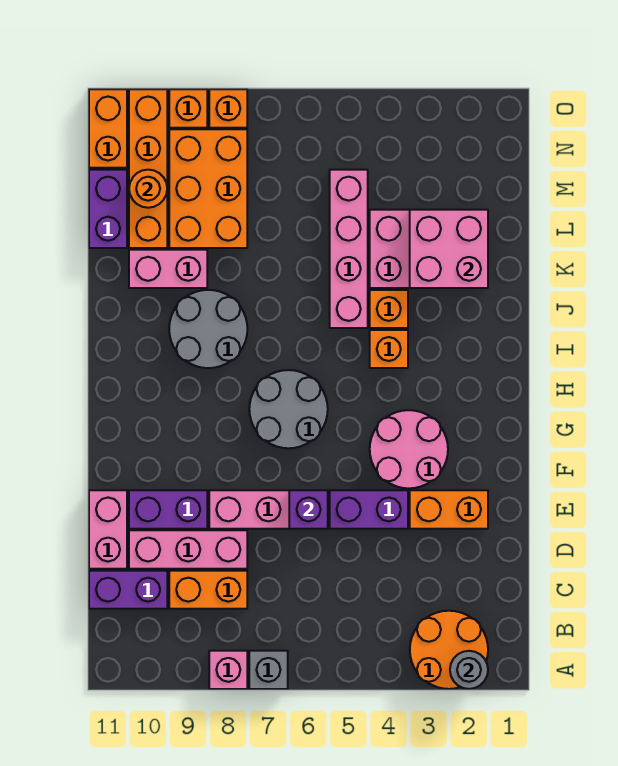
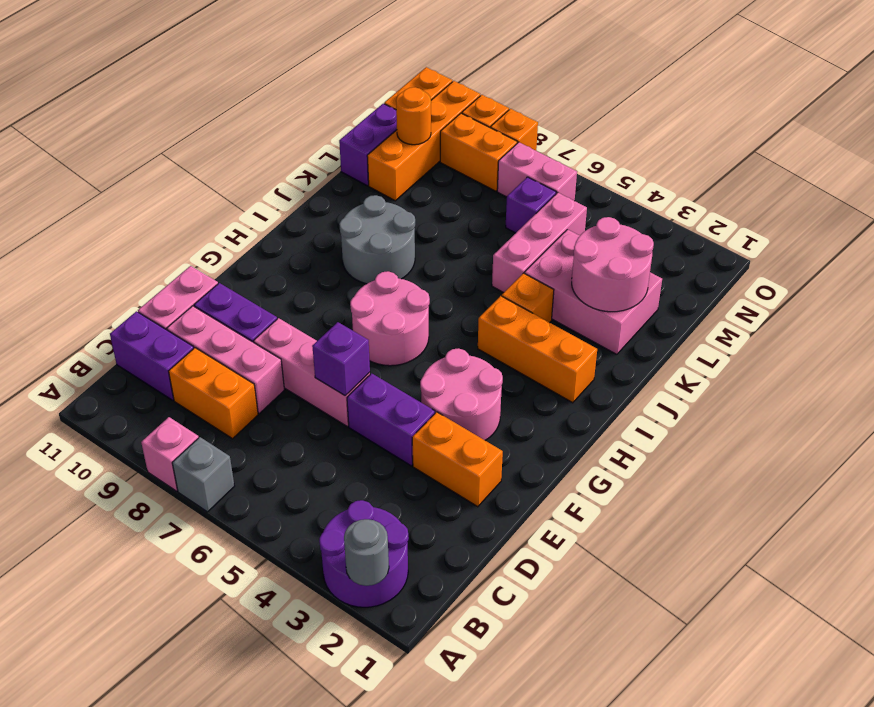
orange round brick A2:B3 level 1 -> purple round brick A2:B3 level 1
grey round brick G6:H7 level 1 -> pink round brick G6:H7 level 1
orange brick I4 level 1 -> orange brick I2:I4 level 1
pink brick J5:M5 level 1 -> pink brick K5:M5 level 1
pink brick K2:L3 level 2 -> pink round brick K2:L3 level 2
pink brick K9:K10 level 1 -> pink brick N6:N7 level 1
orange brick L8:N9 level 1 -> orange brick N8:N9 level 1
none -> purple brick M6 level 1

